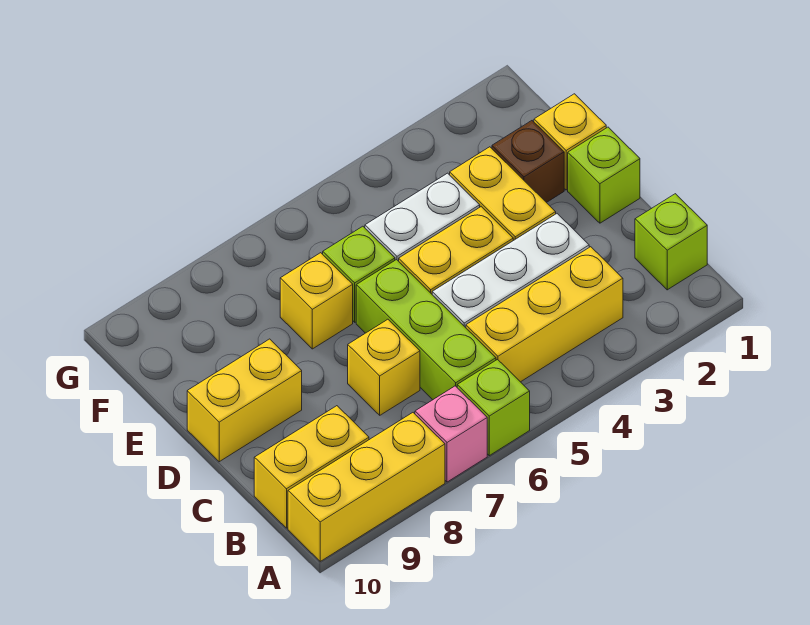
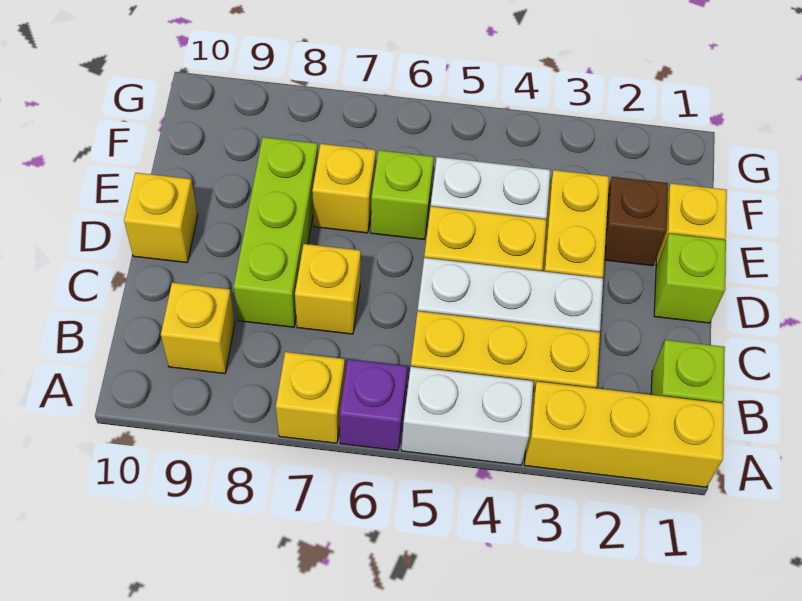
none -> white brick A4:A5 level 1
lime brick A6 level 1 -> purple brick A6 level 1
pink brick A7 level 1 -> yellow brick A7 level 1
yellow brick A8:A10 level 1 -> yellow brick A1:A3 level 1
lime brick B6:D6 level 1 -> lime brick C8:E8 level 1
yellow brick B9:B10 level 1 -> yellow brick B9 level 1
yellow brick D9:D10 level 1 -> yellow brick D10 level 1

